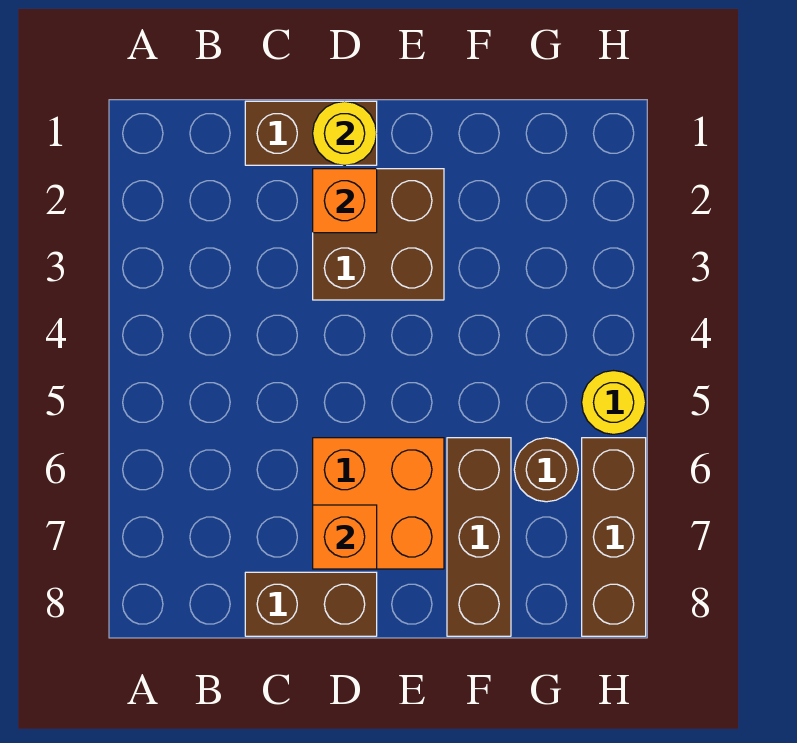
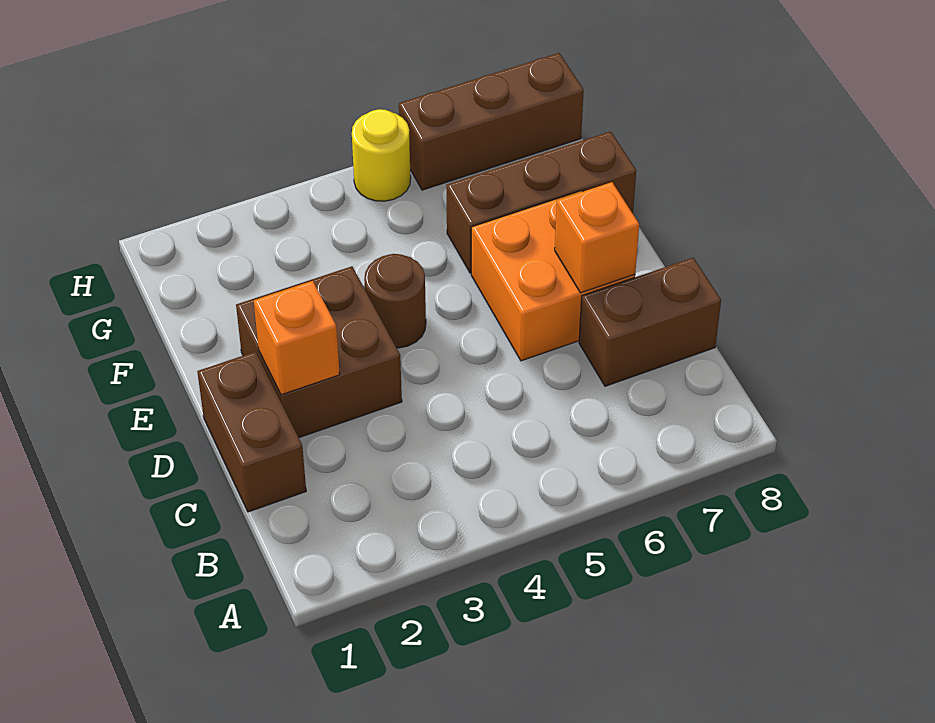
brown brick C8:D8 level 1 -> brown brick C7:C8 level 1
yellow round brick D1 level 2 -> none
brown round brick G6 level 1 -> brown round brick E4 level 1

